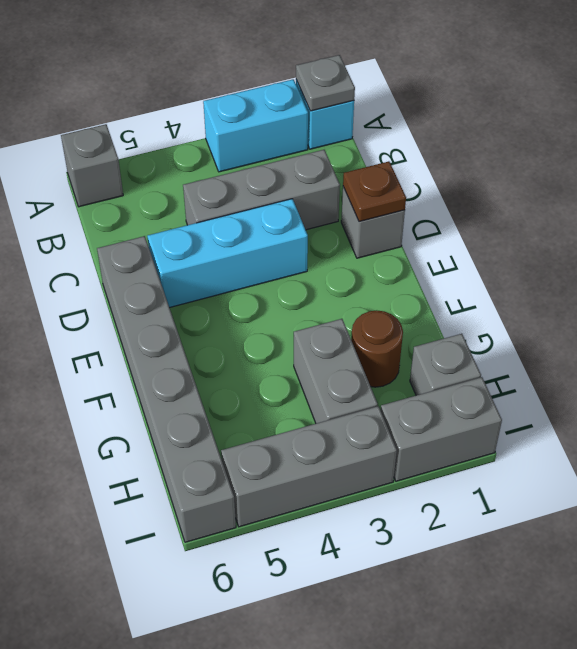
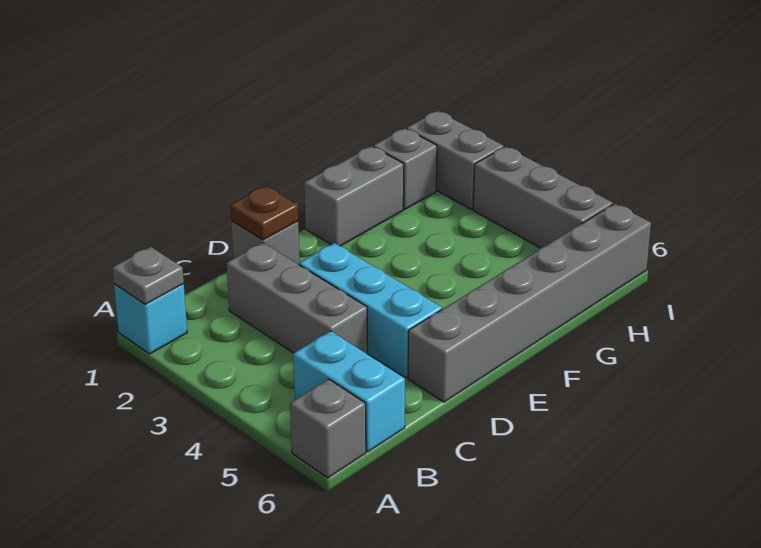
cyan brick A2:A3 level 1 -> cyan brick B5:B6 level 1
brown round brick G2 level 1 -> none
grey brick G3:H3 level 1 -> grey brick F1:G1 level 1

